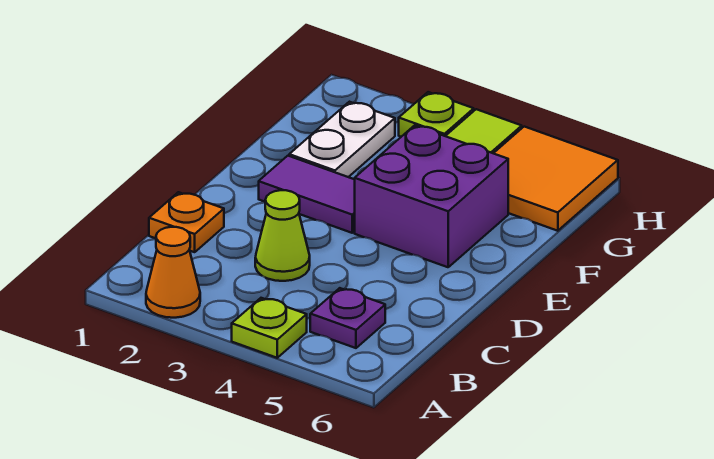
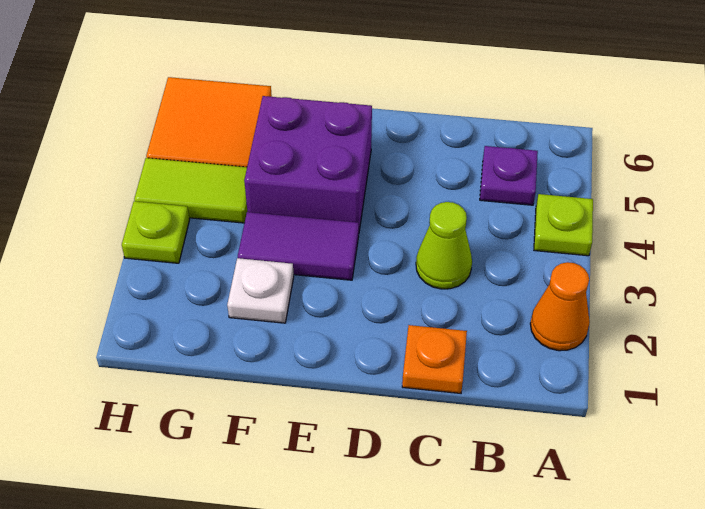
purple tile E2:E3 level 1 -> purple tile E3:F3 level 1
white plate F2:G2 level 1 -> white plate F2 level 1

